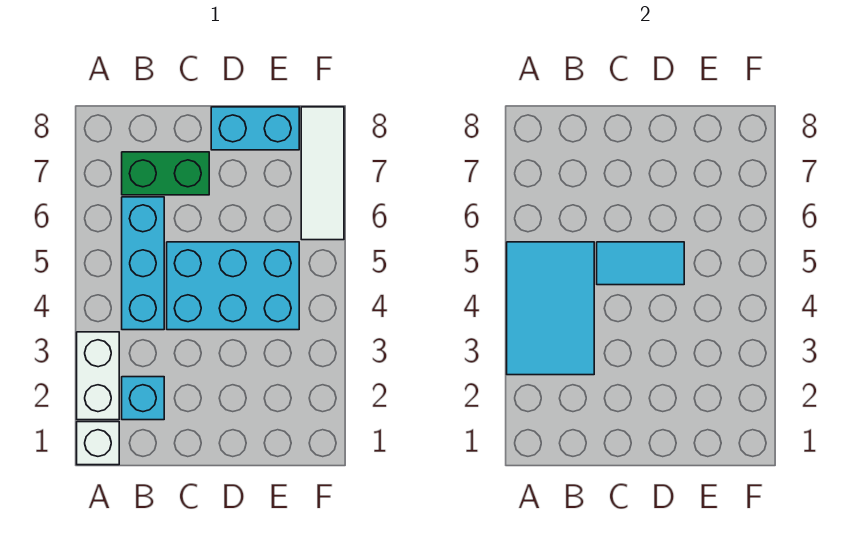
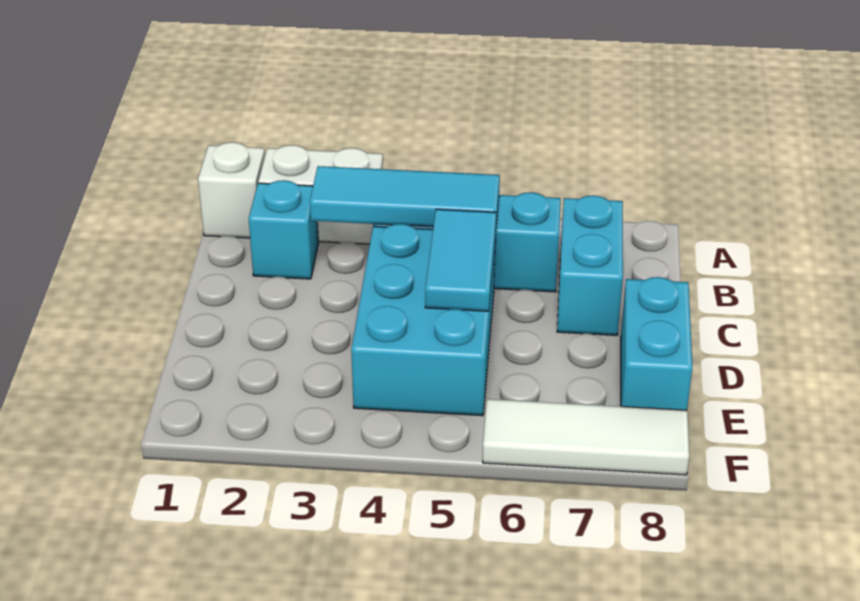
cyan tile A3:B5 level 2 -> cyan tile B3:B5 level 2
green brick B7:C7 level 1 -> cyan brick B7:C7 level 1

